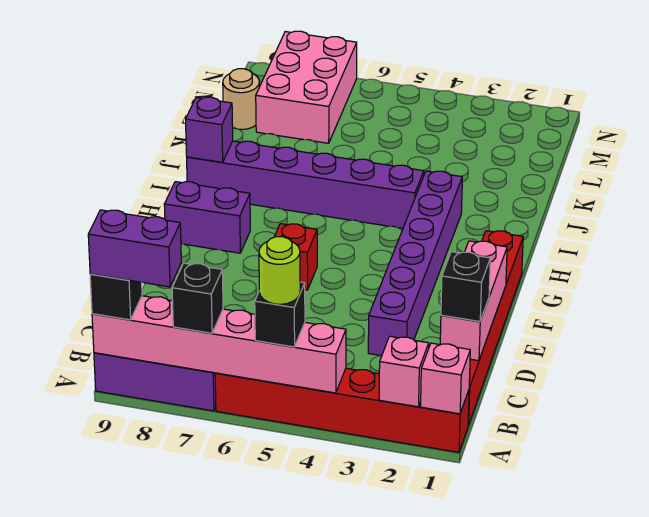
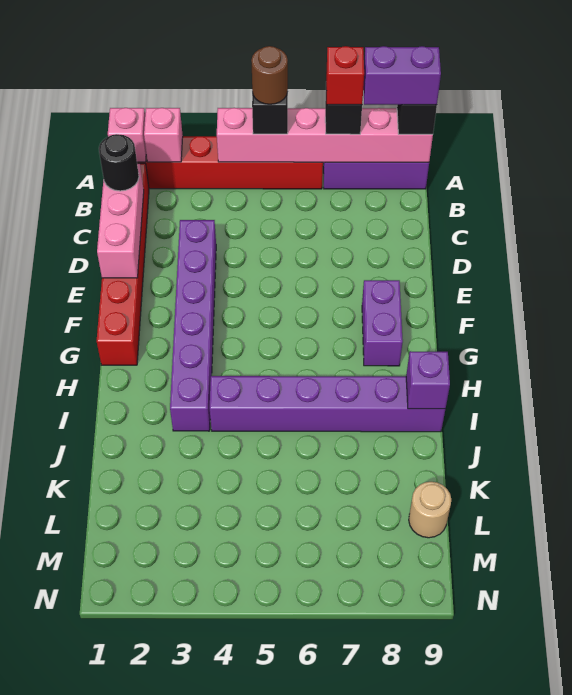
lime round brick A5 level 4 -> brown round brick A5 level 4
black brick C1 level 3 -> black round brick C1 level 3
red brick F6 level 1 -> red brick A7 level 4
purple brick G8:G9 level 1 -> purple brick F8:G8 level 1
pink brick L7:N8 level 1 -> none

